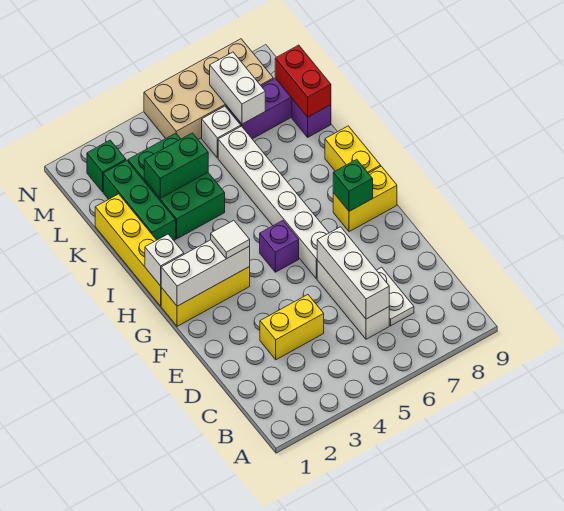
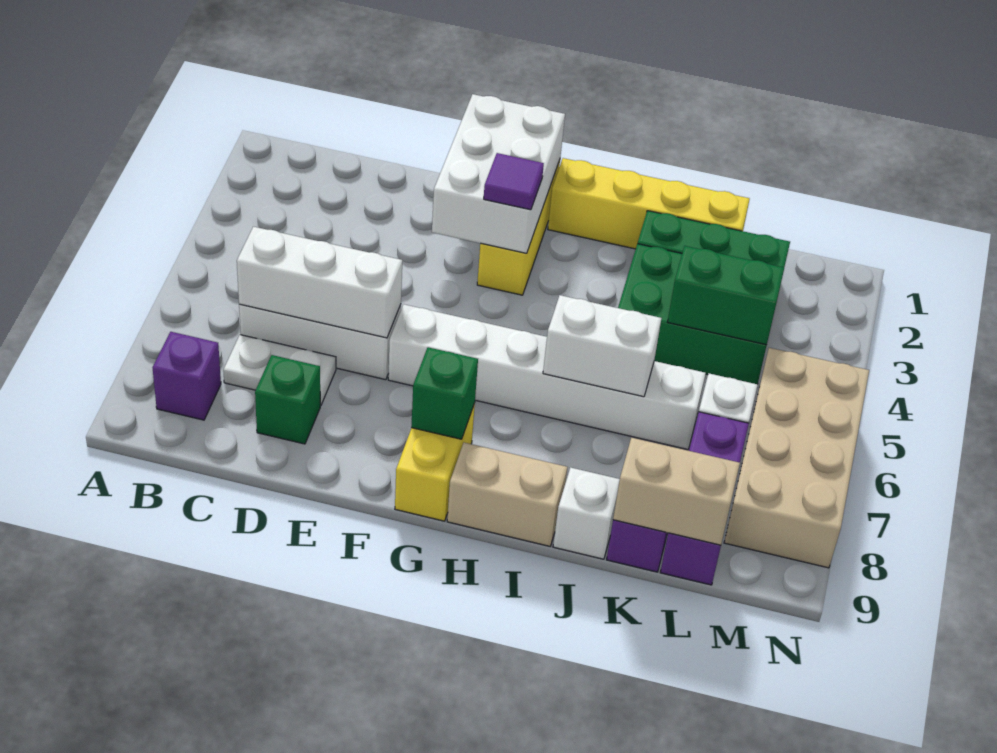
yellow brick D3:D4 level 1 -> none
white brick G1:G3 level 2 -> white brick F1:G3 level 2
white tile G3 level 3 -> purple tile G3 level 3
purple brick G5 level 1 -> purple brick B8 level 1
white brick H1 level 2 -> white brick J9 level 1
yellow brick H9:I9 level 1 -> tan brick H9:I9 level 1
green brick K3:K4 level 2 -> green brick K4:L4 level 2
red brick K9:L9 level 2 -> tan brick K9:L9 level 2
white brick L7:M7 level 2 -> white brick I6:J6 level 2
green brick M2 level 1 -> green brick D8 level 1

